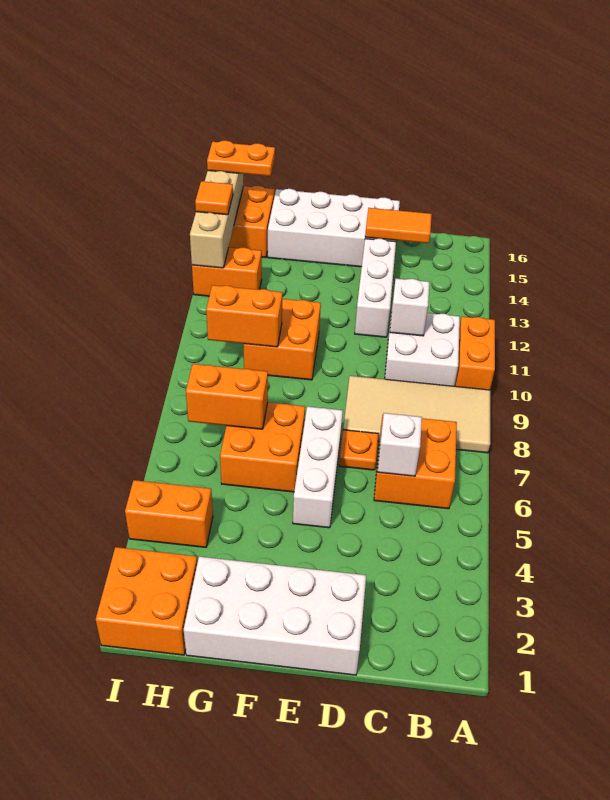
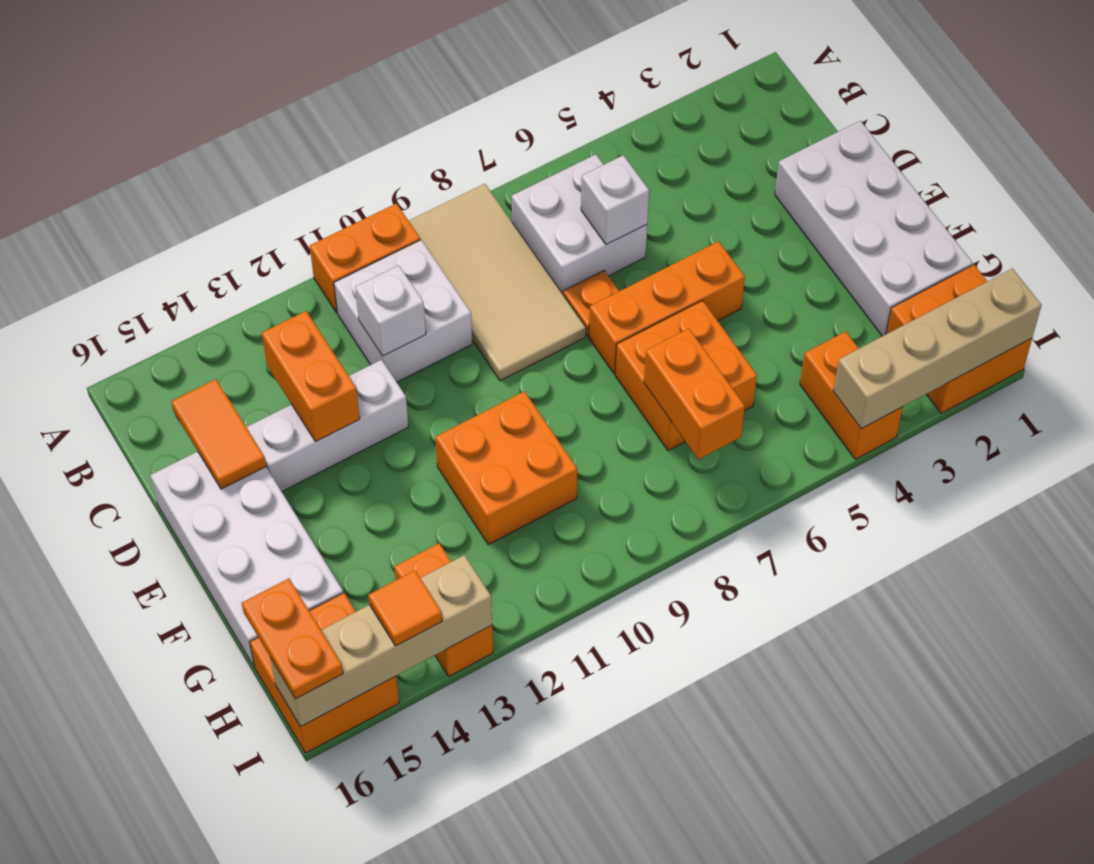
orange brick B6:C7 level 1 -> white brick B6:C7 level 1
white brick E5:E7 level 1 -> orange brick E5:E7 level 1
orange brick G10:H10 level 2 -> orange brick C13:D13 level 2
none -> tan brick I1:I4 level 2

